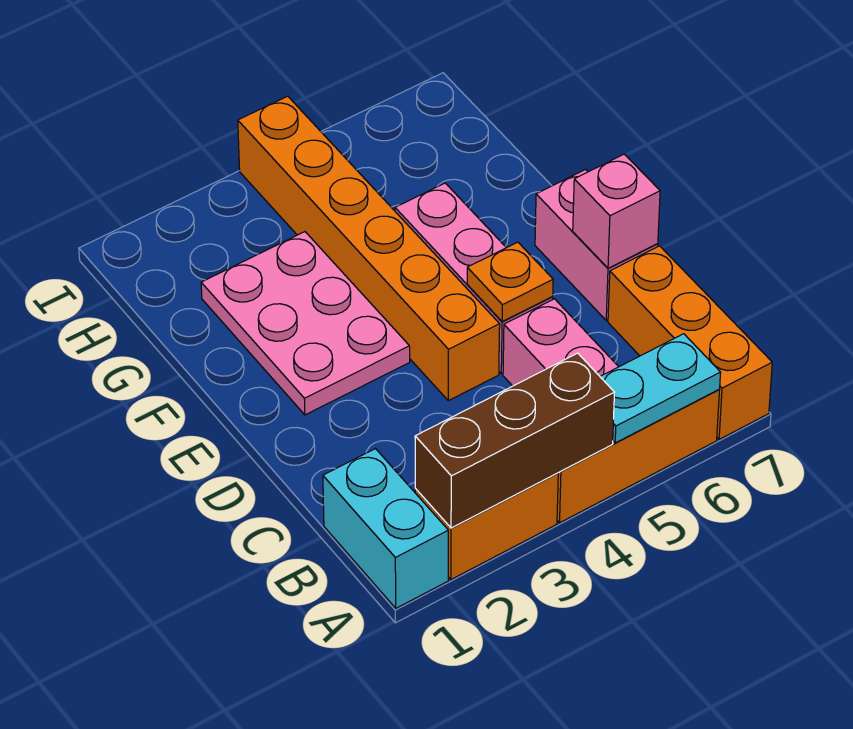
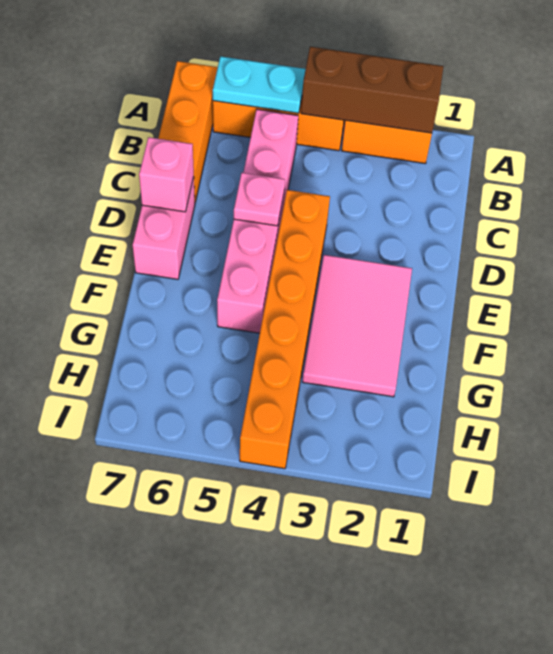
cyan brick A1:B1 level 1 -> none
orange plate D5 level 2 -> pink plate D5 level 2
pink plate E2:G3 level 1 -> pink tile E2:G3 level 1

